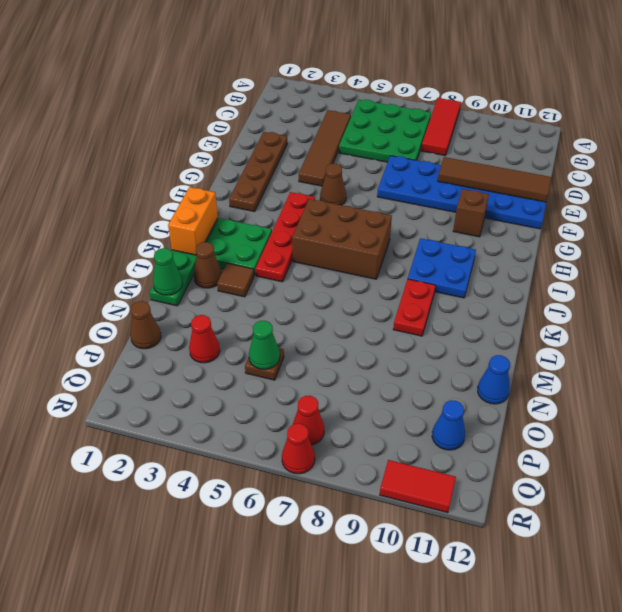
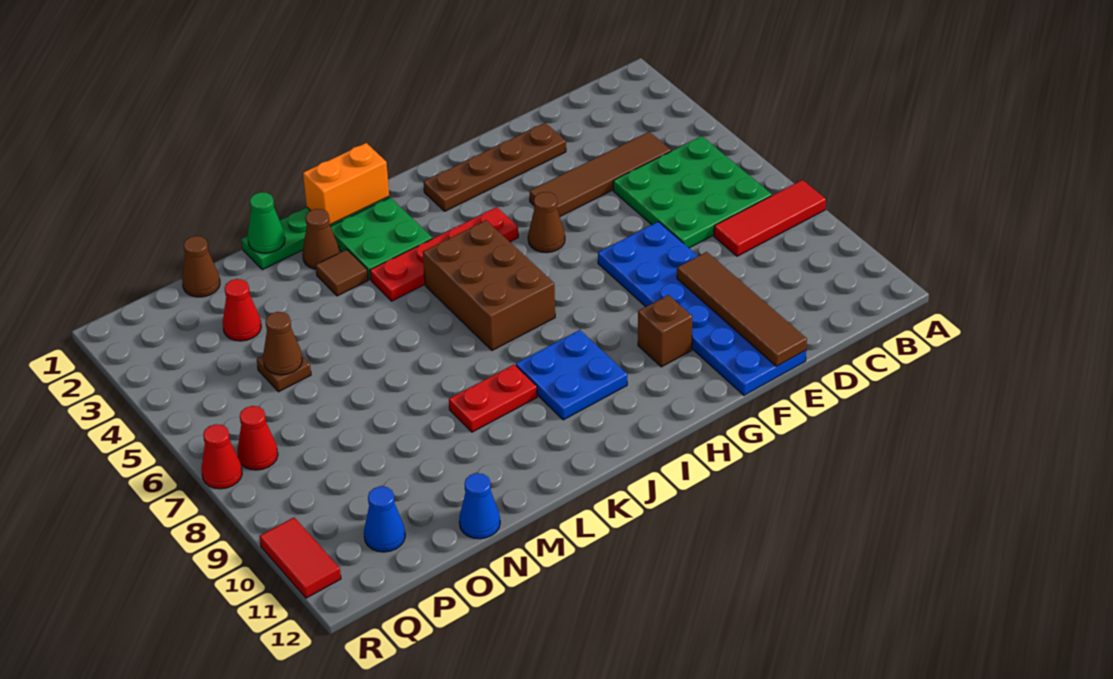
green cone O5 level 2 -> brown cone O5 level 2

